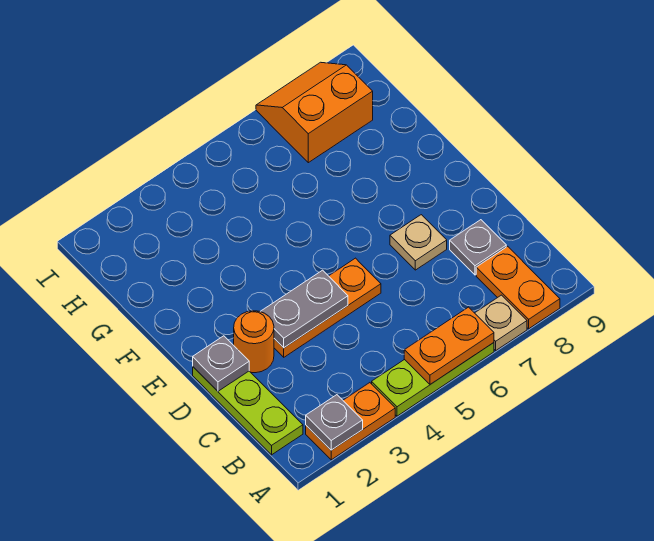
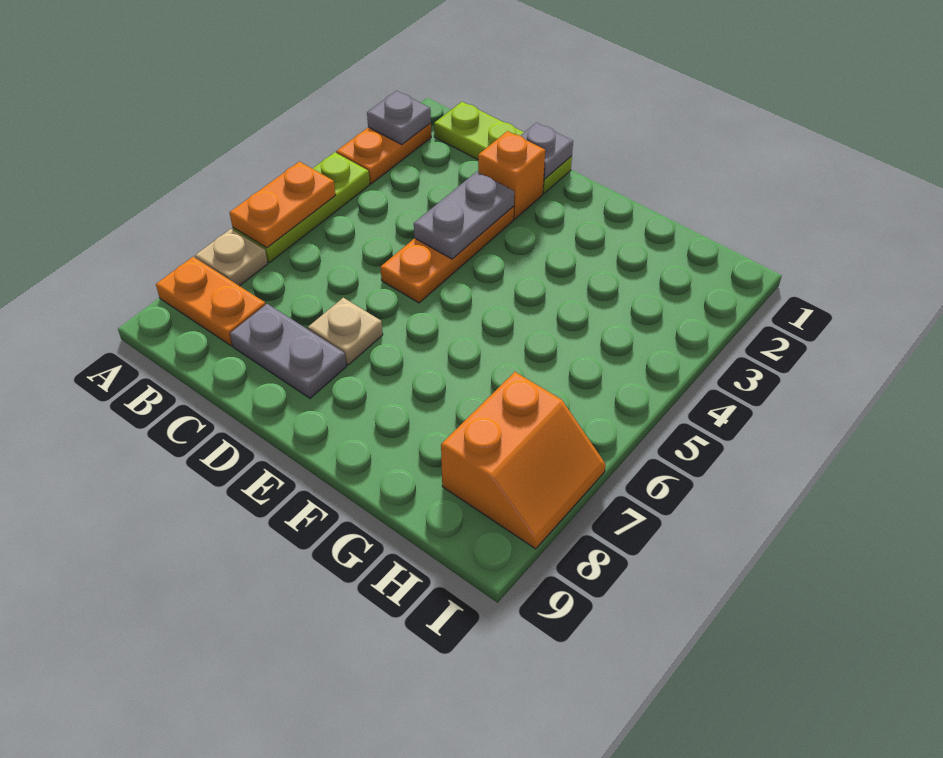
grey plate C8 level 1 -> grey plate C8:D8 level 1
orange round brick D2 level 1 -> orange brick D2 level 1

